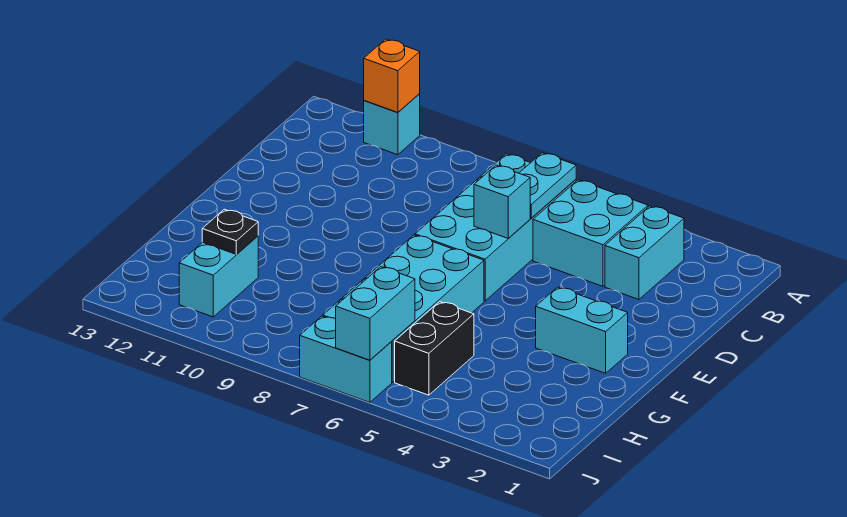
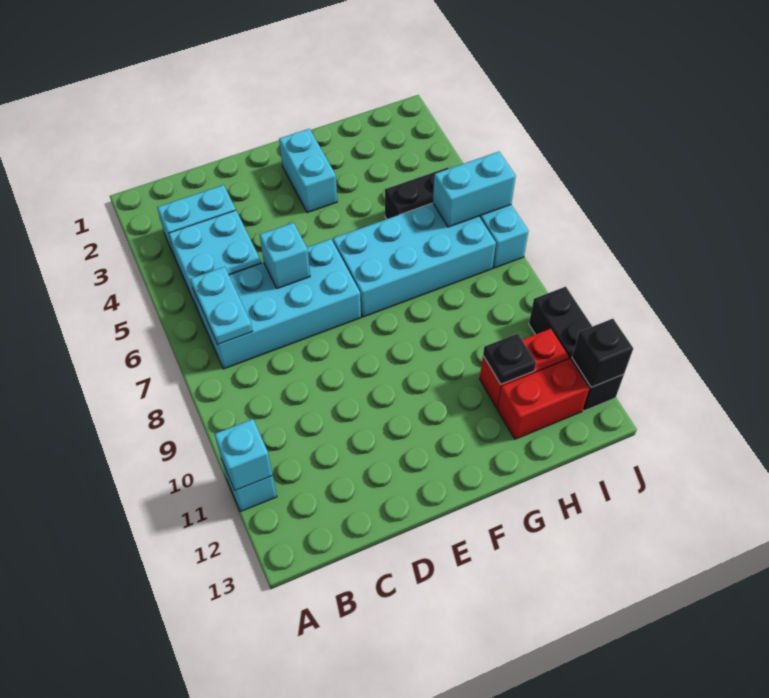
orange brick A11 level 2 -> cyan brick A11 level 2
cyan plate B6:C6 level 2 -> cyan plate B6:B7 level 2
cyan brick H11:I11 level 1 -> red brick H11:I11 level 1
none -> red brick H12:I12 level 1
none -> black brick J10:J12 level 1
none -> black brick J12 level 2

